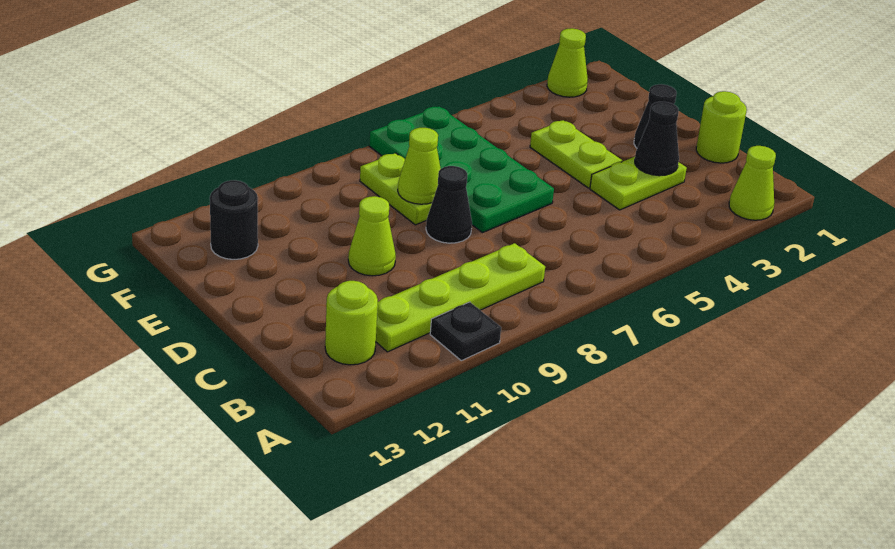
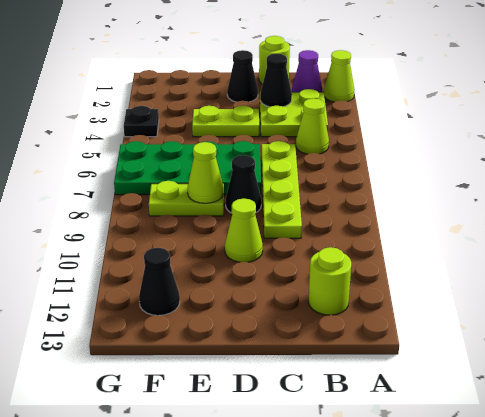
black plate A10 level 1 -> black plate G4 level 1
none -> purple cone B2 level 1
lime plate B8:B11 level 1 -> lime plate C6:C9 level 1
lime plate C3:C4 level 1 -> lime plate B3:C4 level 1
black round brick F12 level 1 -> black cone F12 level 1
lime cone G2 level 1 -> lime cone B5 level 1

